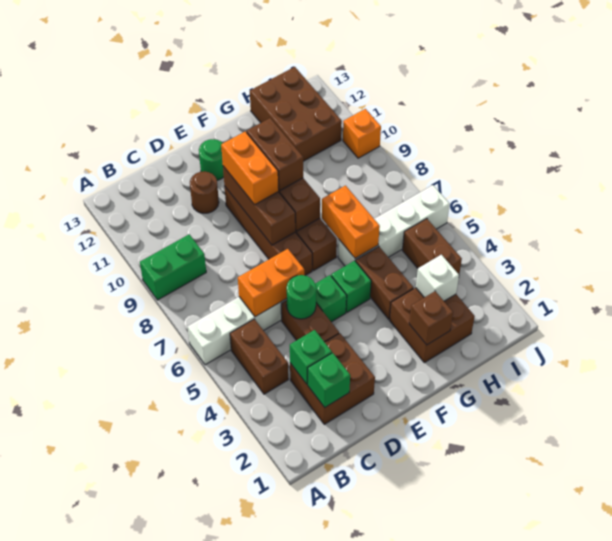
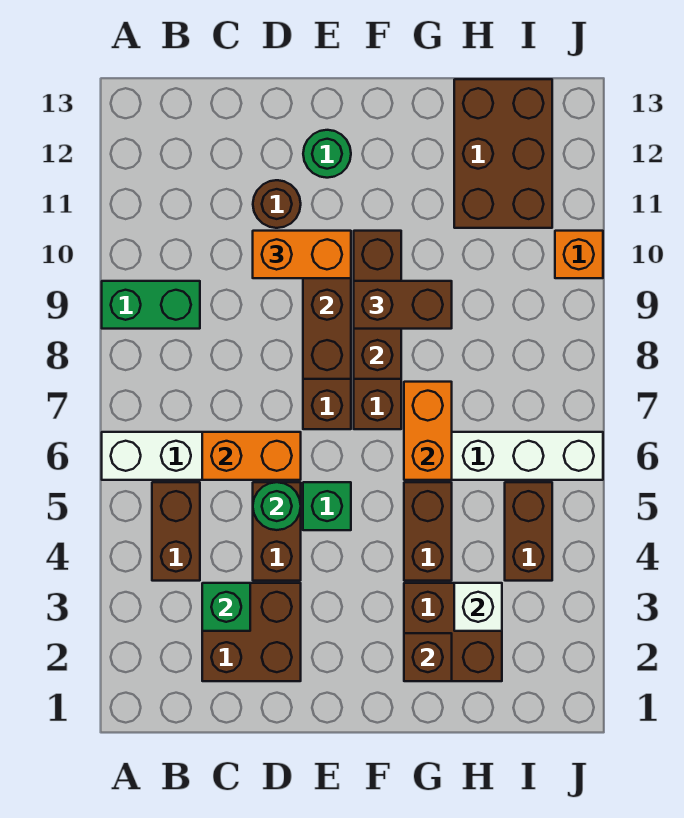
green brick C2 level 2 -> none
orange brick E9:E10 level 3 -> orange brick D10:E10 level 3
green brick F5 level 1 -> none
brown brick F9:F10 level 3 -> brown brick F9:G9 level 3

